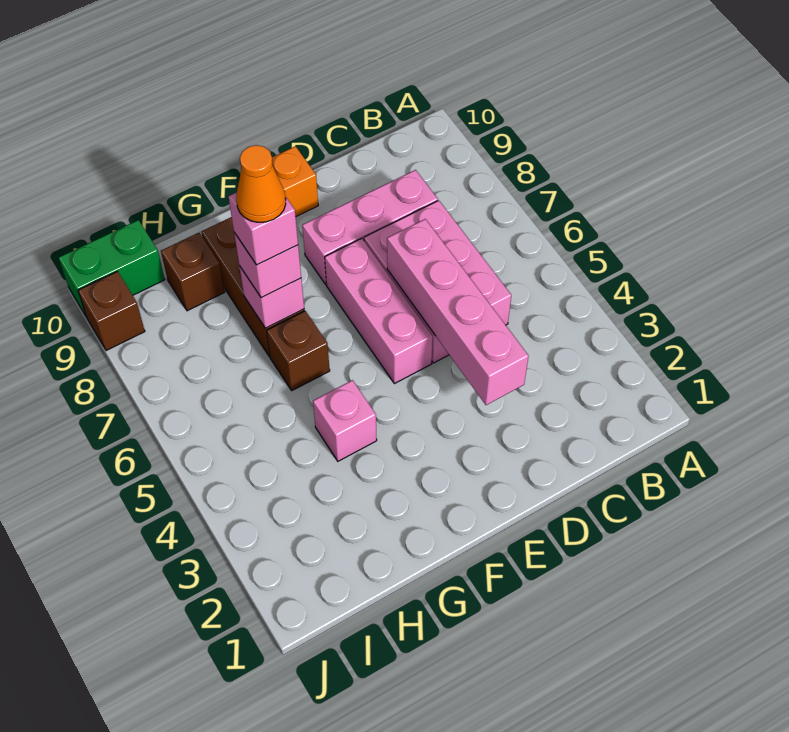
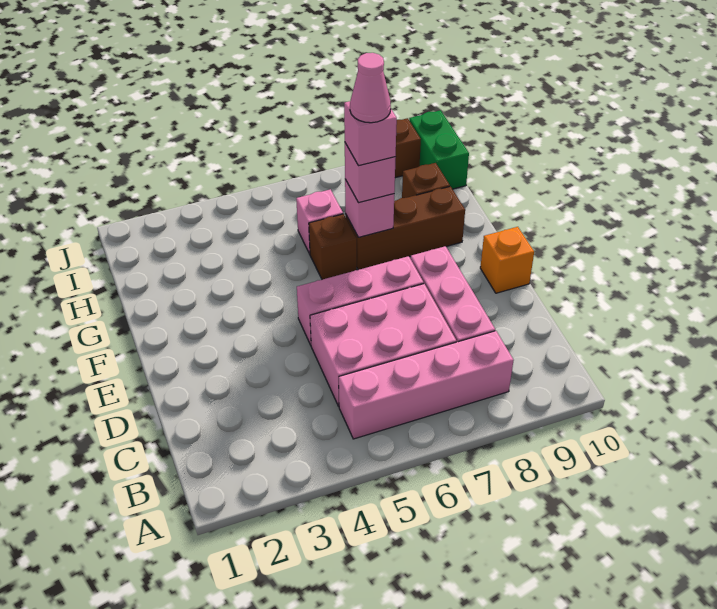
pink brick D3:D6 level 2 -> pink brick B5:B8 level 1
pink brick G4 level 1 -> pink brick H6 level 1
orange cone G7 level 5 -> pink cone G7 level 5

